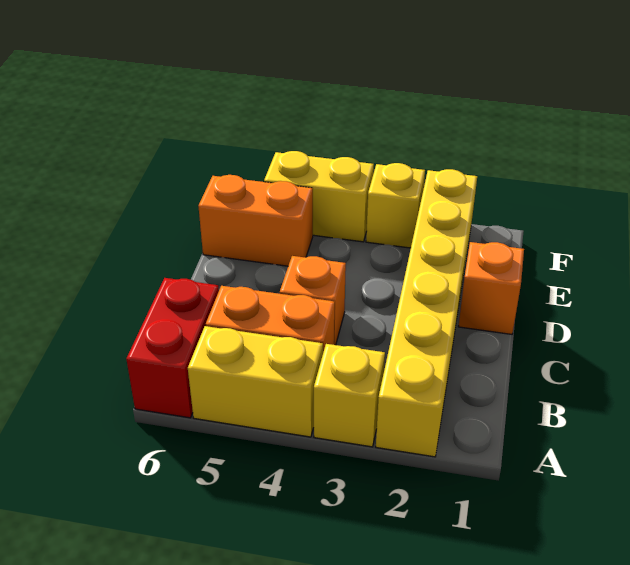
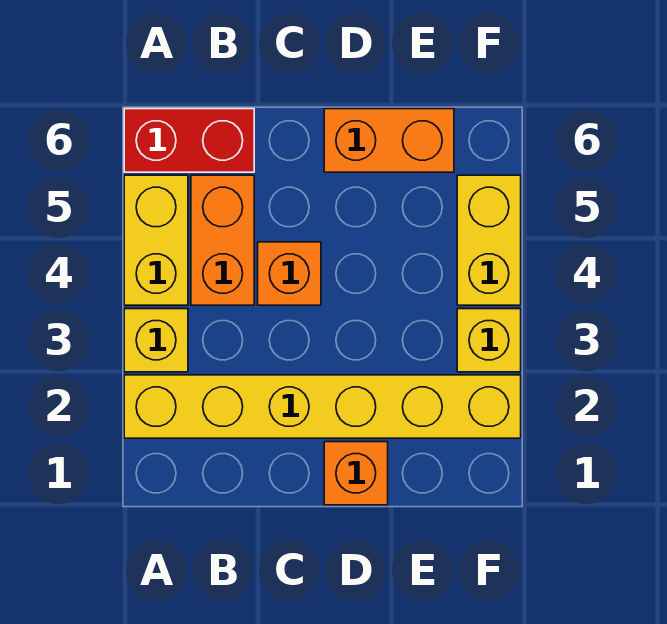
orange brick E5:E6 level 1 -> orange brick D6:E6 level 1

